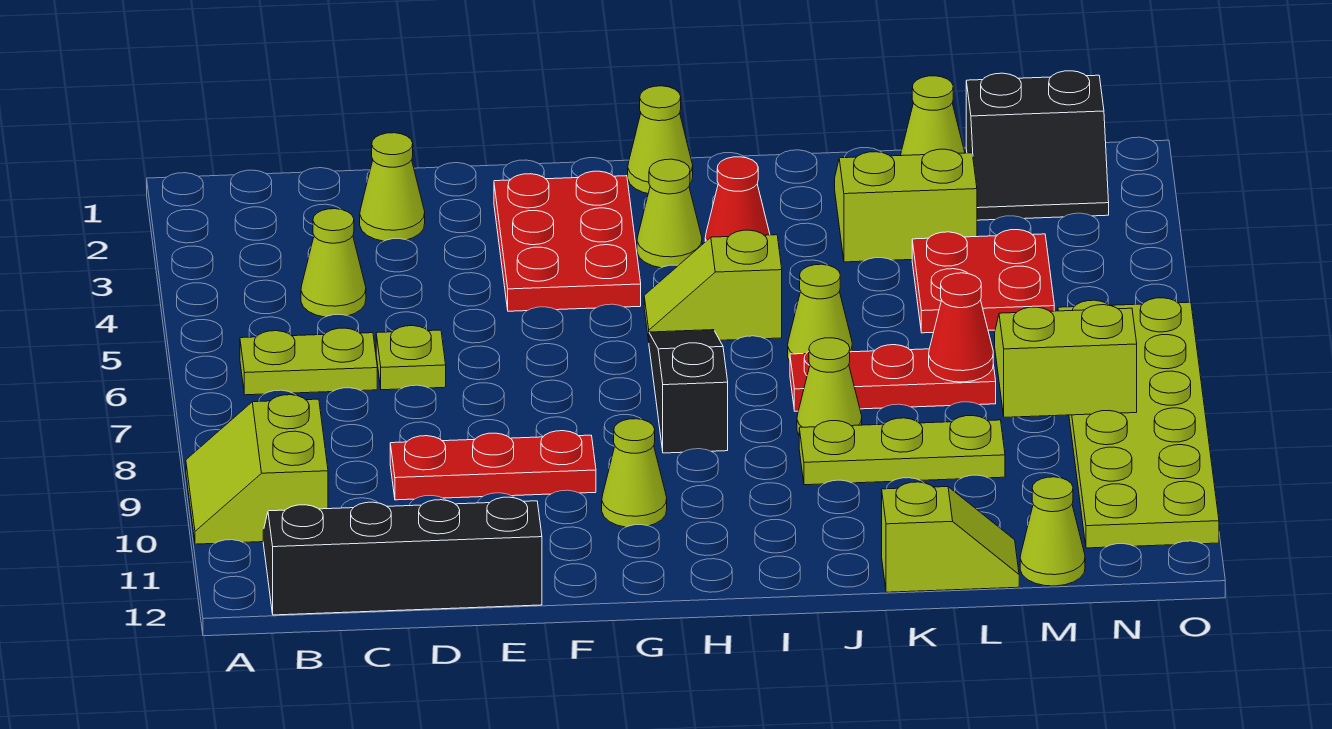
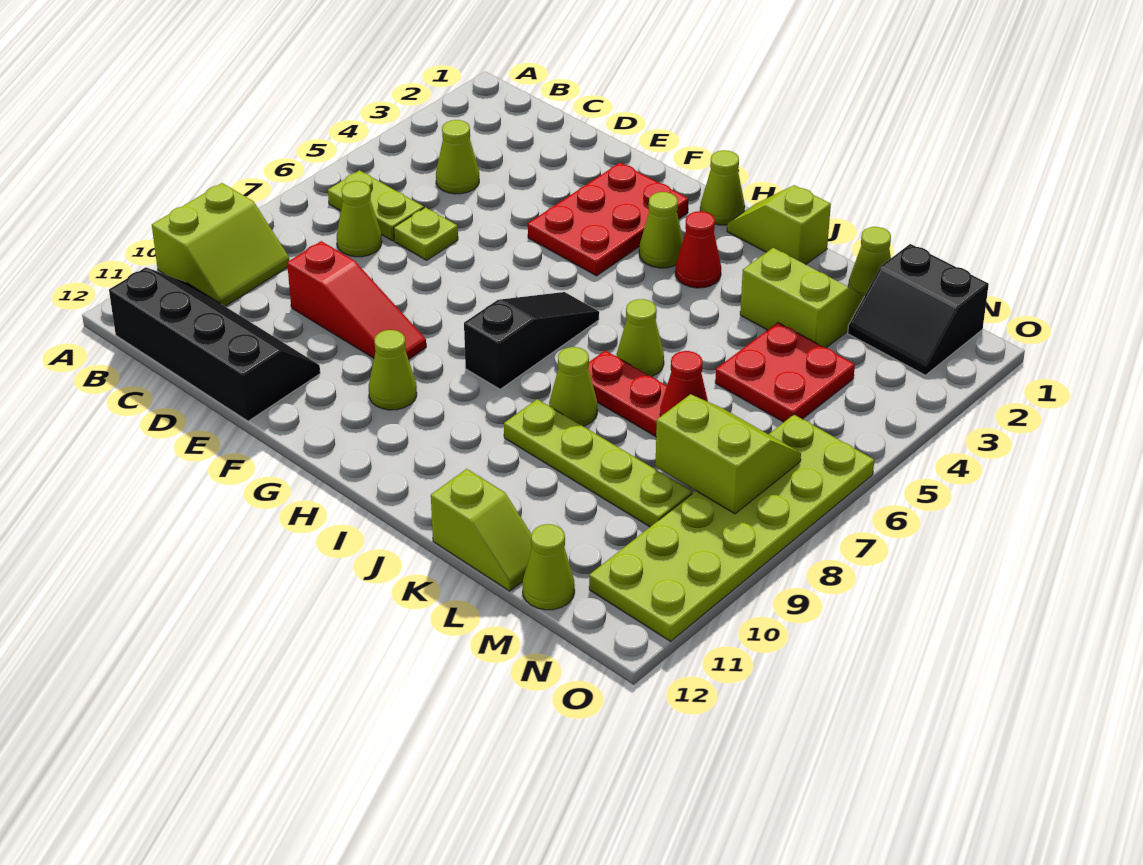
lime slope A9:B10 level 1 top B -> lime slope A9:B10 level 1 top A
lime cone D2 level 1 -> lime cone C7 level 1
red plate D9:F9 level 1 -> red slope D9:F9 level 1 top D
lime slope H5:I5 level 1 top I -> lime slope I1:J1 level 1 top J
lime plate J9:L9 level 1 -> lime plate J9:M9 level 1

